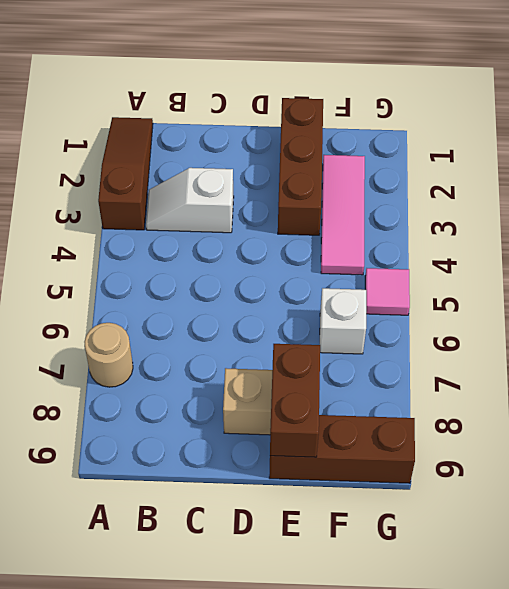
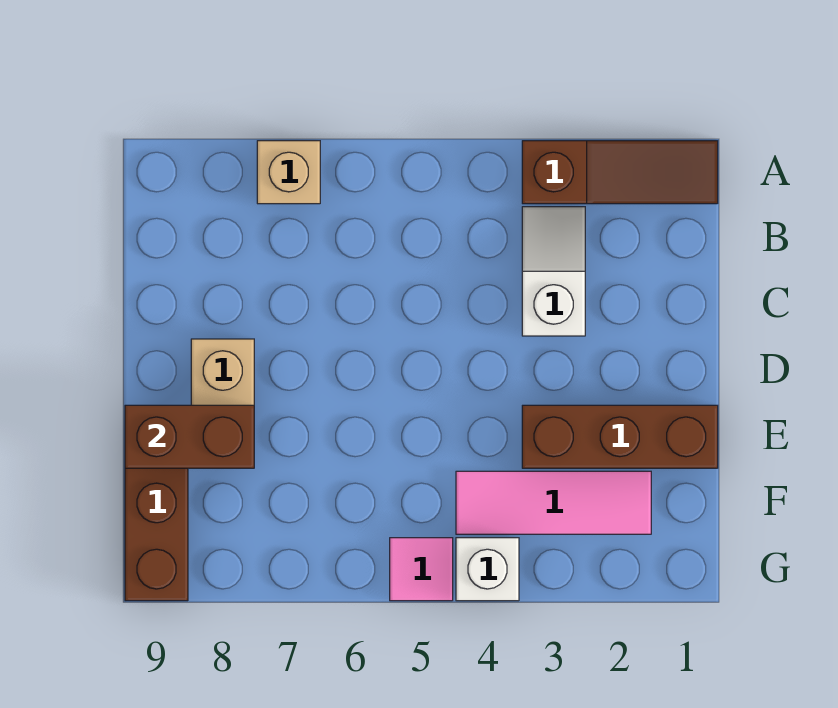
tan round brick A7 level 1 -> tan brick A7 level 1
white brick F6 level 1 -> white brick G4 level 1

